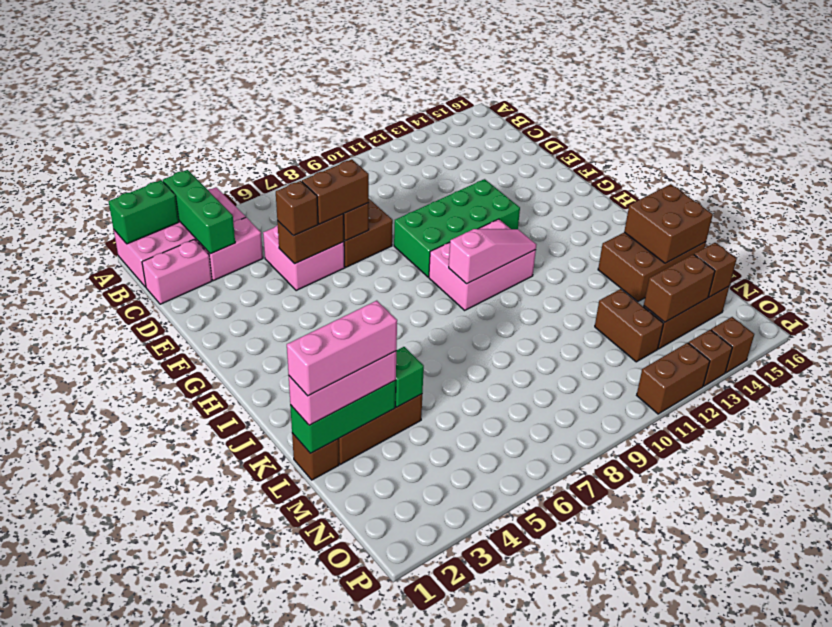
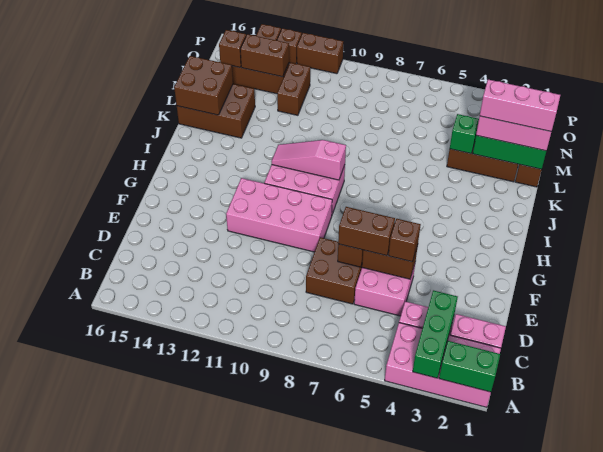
green brick F9:G12 level 1 -> pink brick F9:G12 level 1

